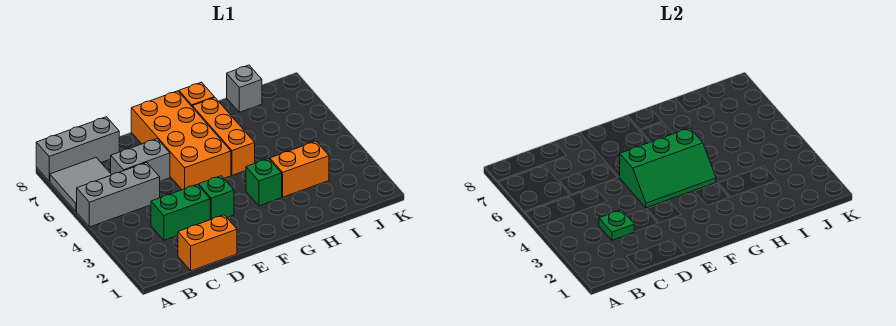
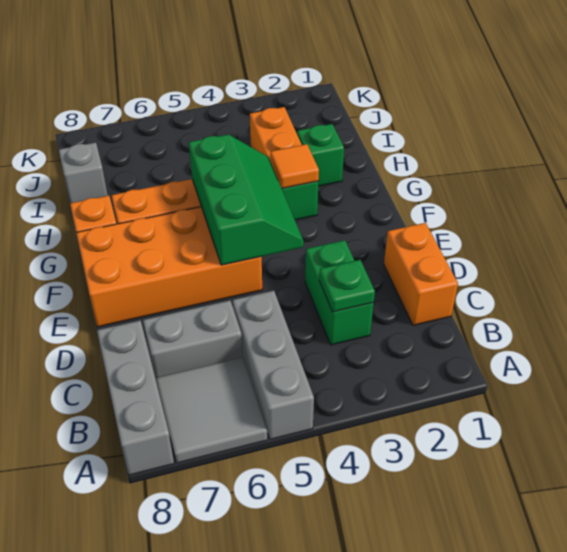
grey brick C6:D6 level 1 -> grey brick C6:C7 level 1
green brick E3 level 1 -> green brick H2 level 1
none -> orange tile G3 level 2

